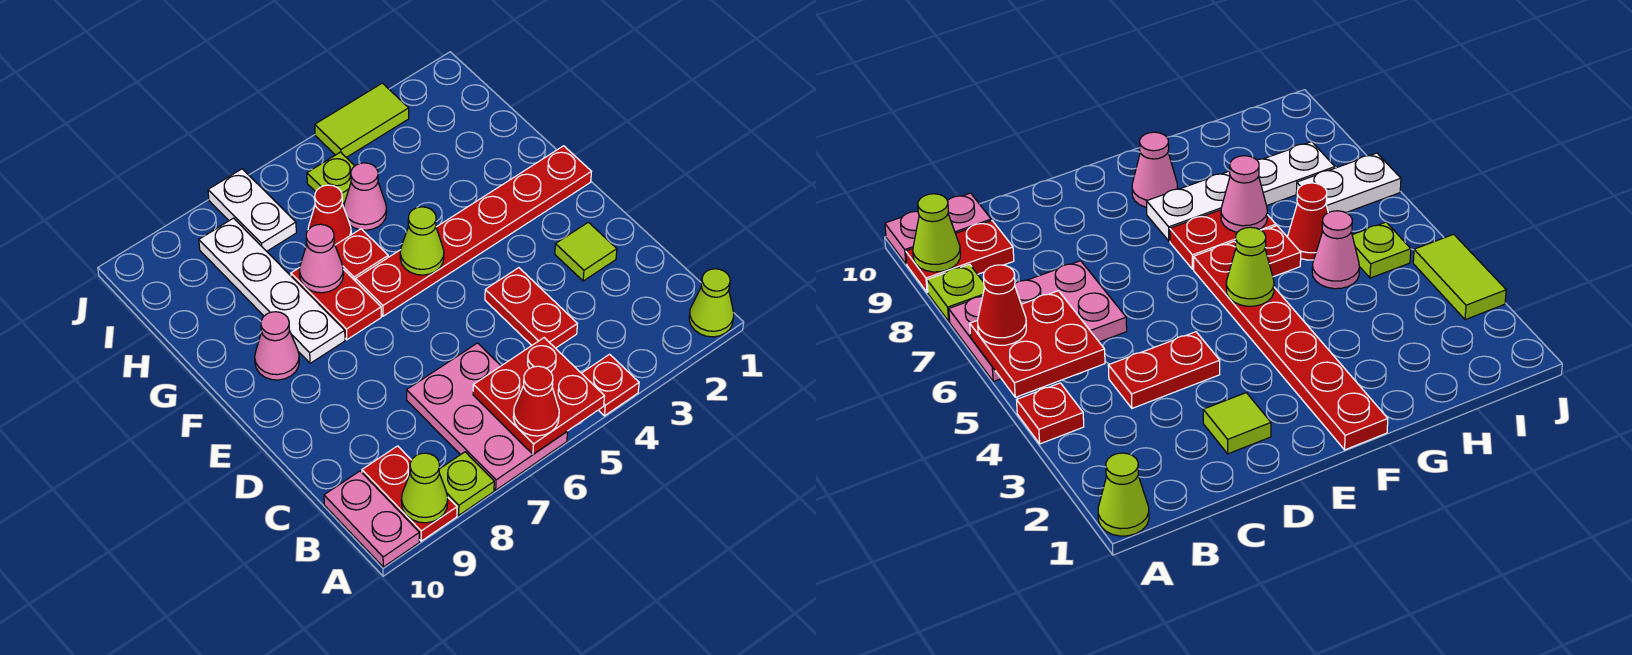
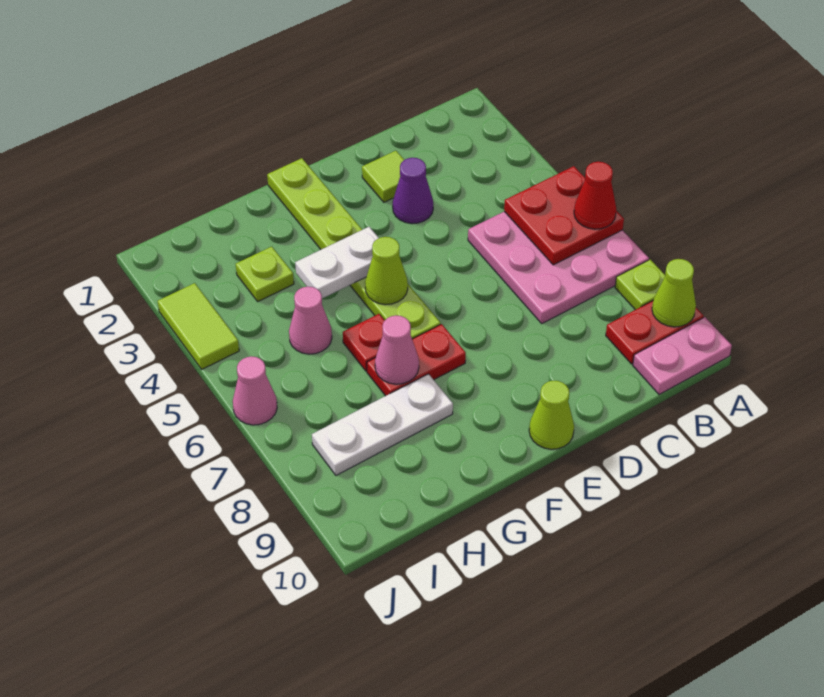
lime cone A1 level 1 -> lime cone E10 level 1
red plate A4 level 1 -> none
pink plate A6:C7 level 1 -> pink plate A5:C7 level 1
red plate C4:D4 level 1 -> none
none -> purple cone D3 level 1
red plate F1:F6 level 1 -> lime plate F1:F6 level 1
white plate F8:I8 level 1 -> white plate G8:I8 level 1
pink cone F9 level 1 -> pink cone J6 level 1
red cone H6 level 1 -> none
lime plate I5 level 1 -> lime plate H3 level 1
white plate I7:J7 level 1 -> white plate F4:G4 level 2

